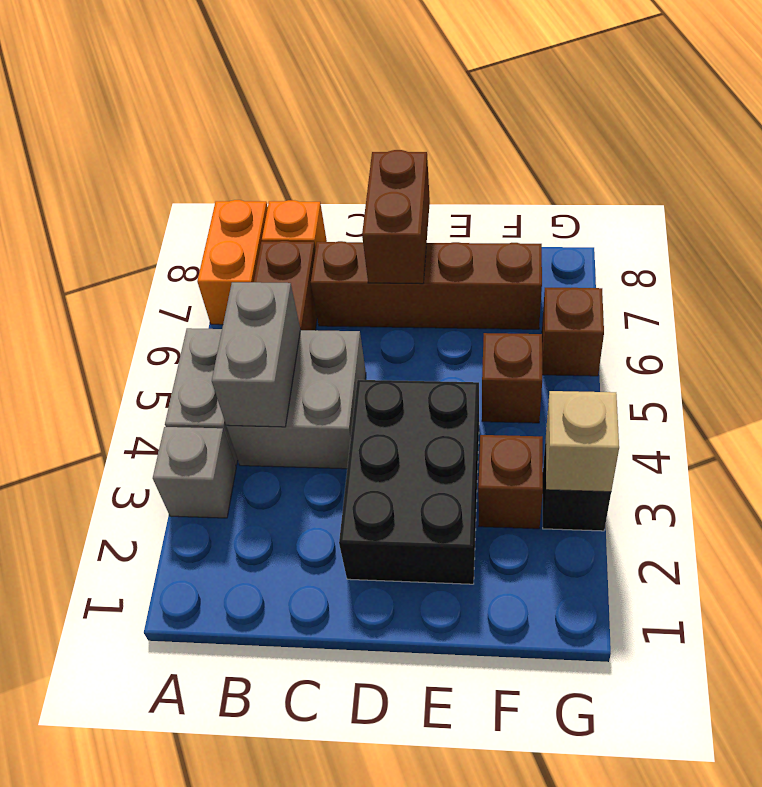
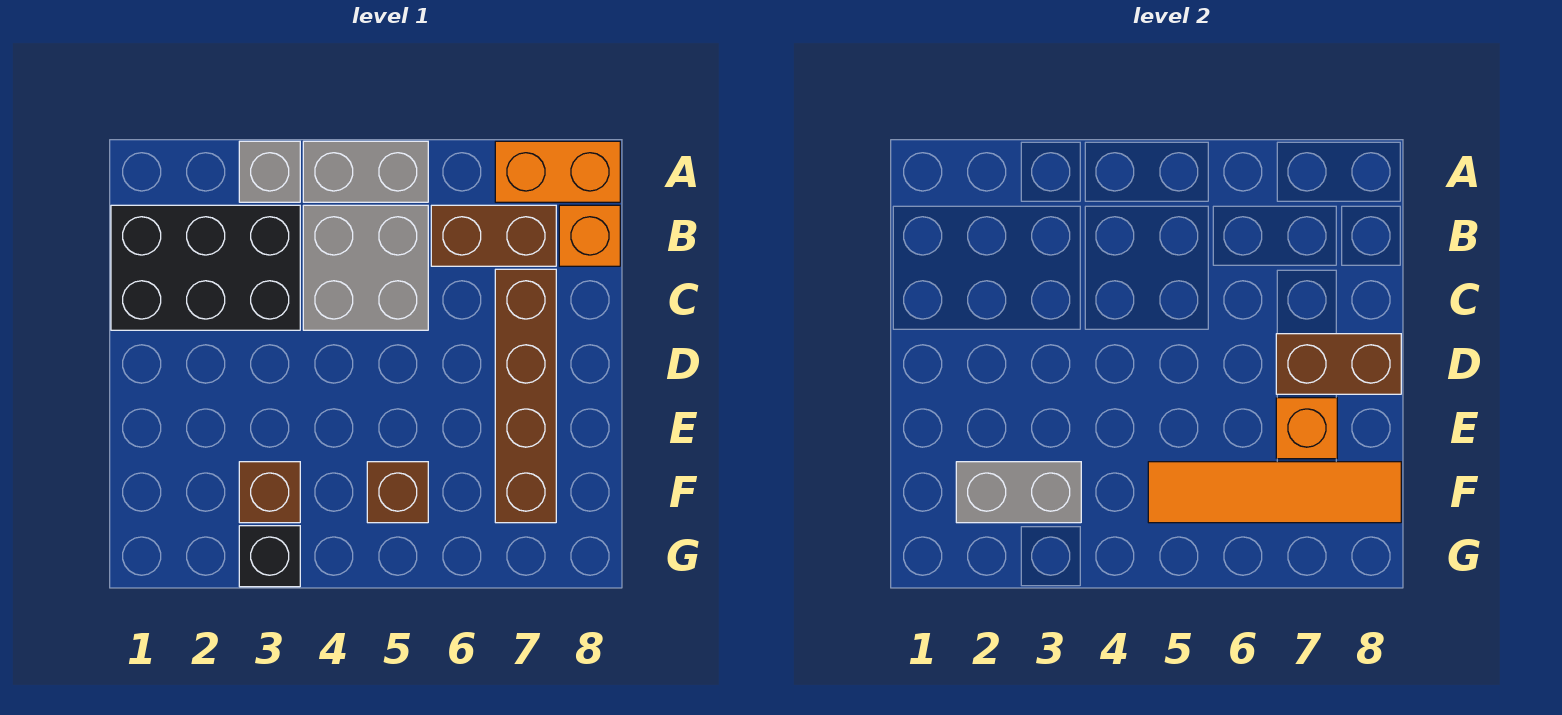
grey brick B4:B5 level 2 -> grey brick F2:F3 level 2
black brick D2:E4 level 1 -> black brick B1:C3 level 1
none -> orange brick E7 level 2
none -> orange tile F5:F8 level 2
tan brick G3 level 2 -> none
brown brick G6 level 1 -> none

